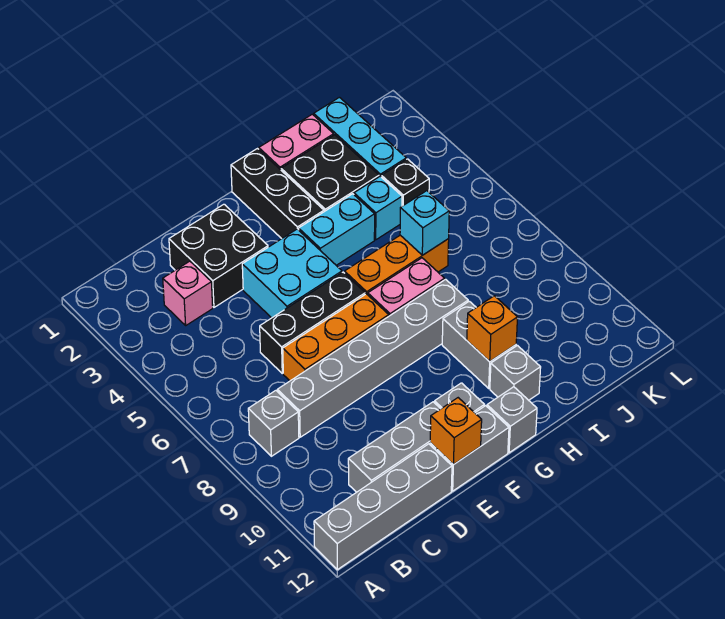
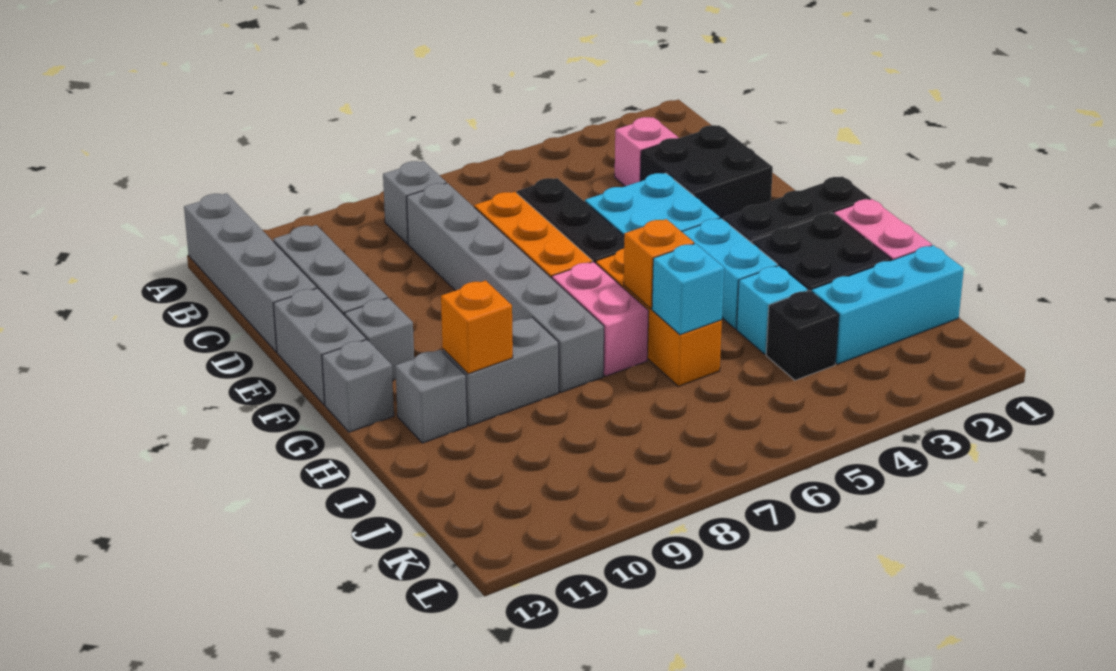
orange brick E12 level 2 -> orange brick H6 level 2

